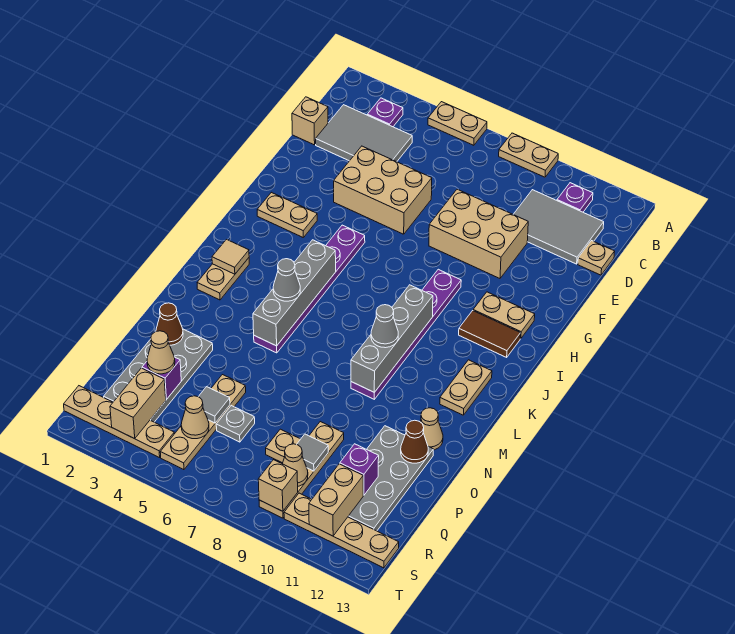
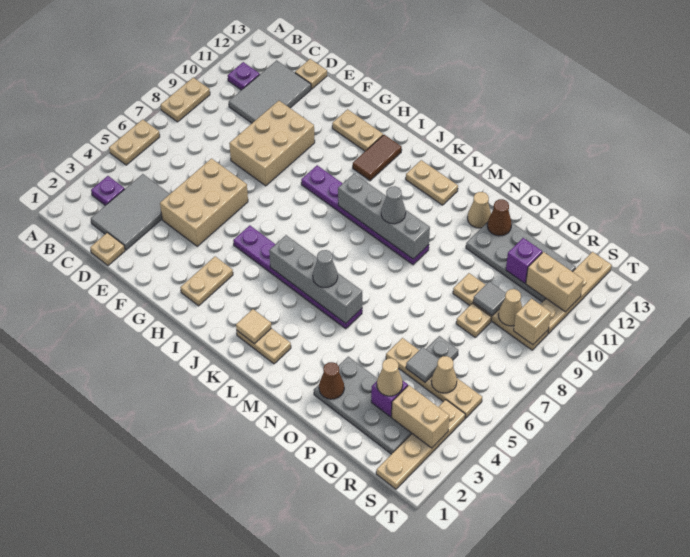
tan brick D1 level 1 -> tan plate D1 level 1
tan plate H11:H12 level 1 -> tan plate G12:H12 level 1

